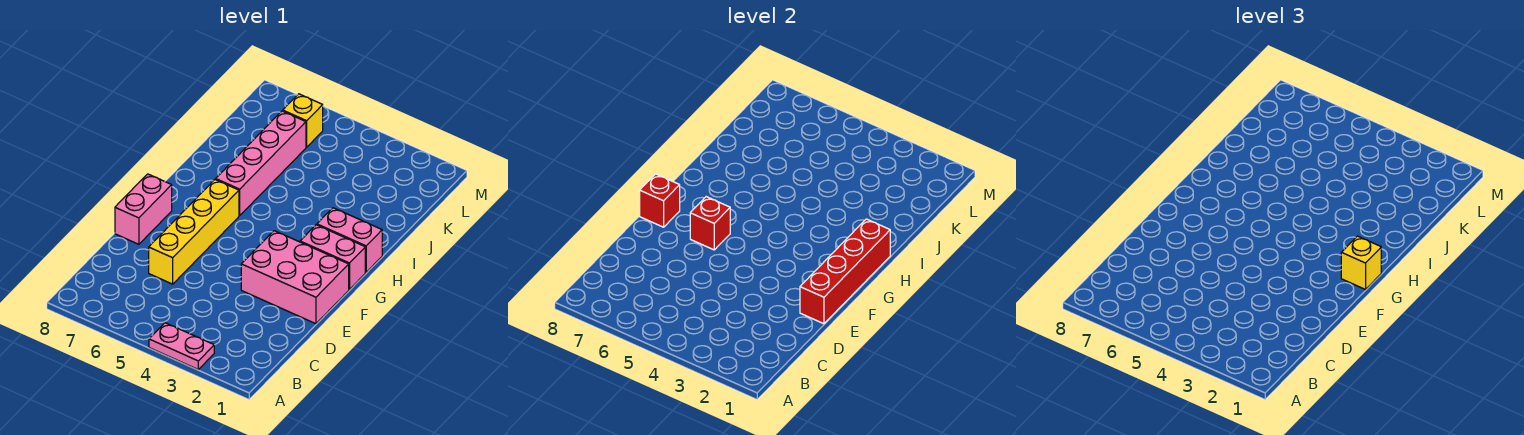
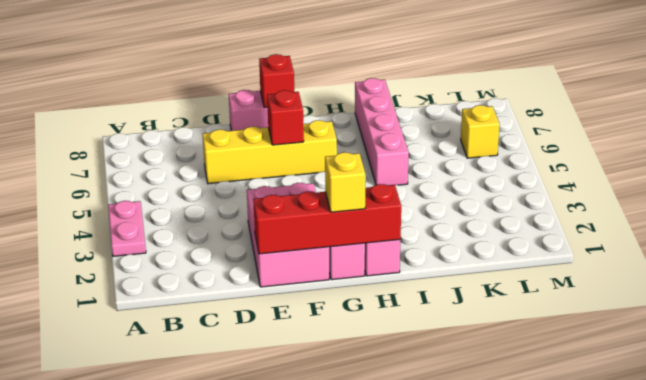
pink brick H6:K6 level 1 -> pink brick I5:I8 level 1

